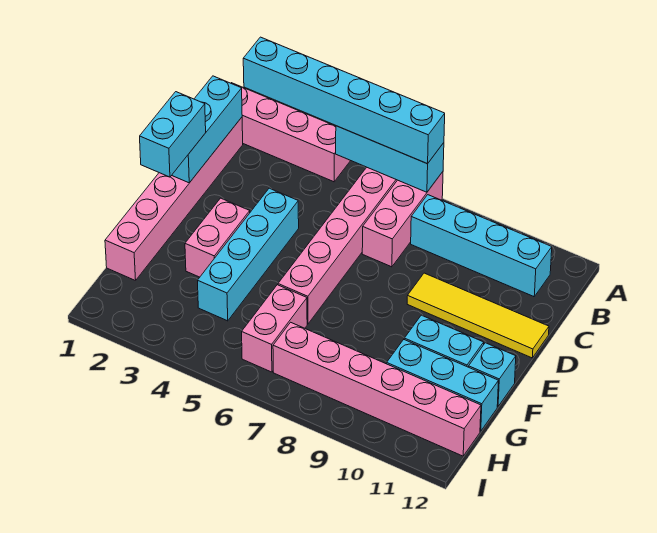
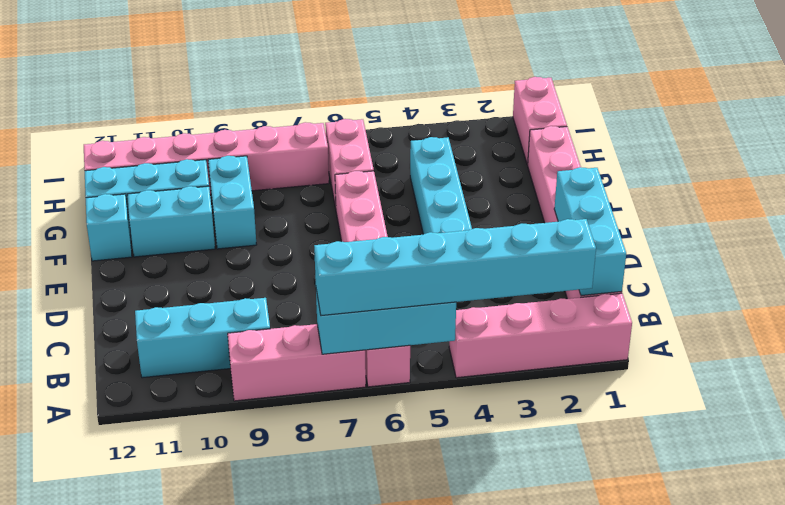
pink brick A7:C7 level 1 -> pink brick A7:A9 level 1
cyan brick B8:B11 level 1 -> cyan brick B9:B11 level 1
cyan brick D1:E1 level 3 -> cyan brick F9:G9 level 1
yellow tile D9:D12 level 1 -> none
pink brick E3:F3 level 1 -> pink brick H1:I1 level 1

